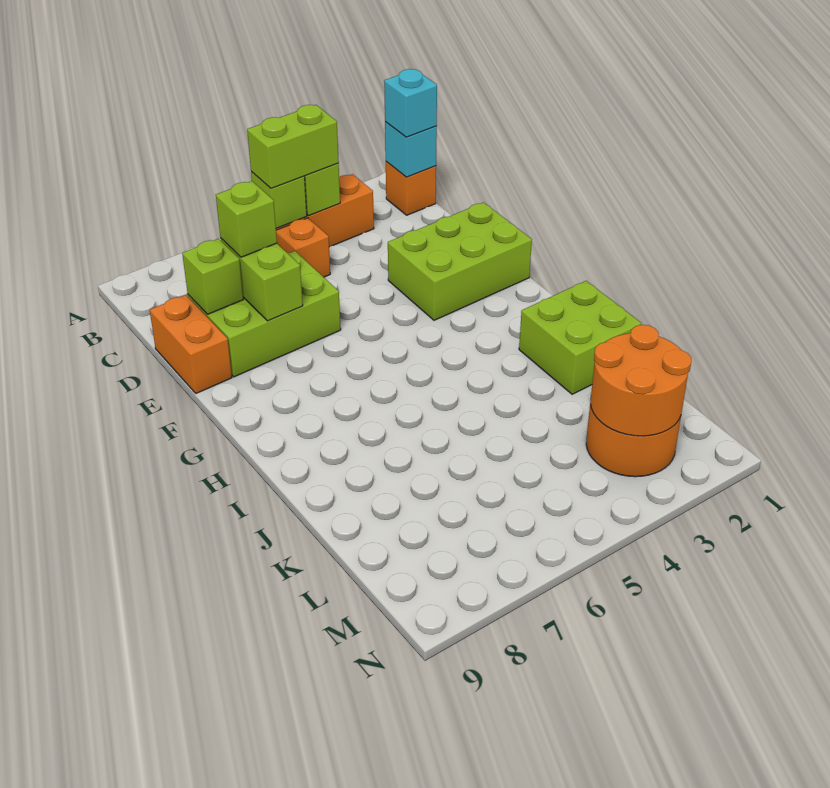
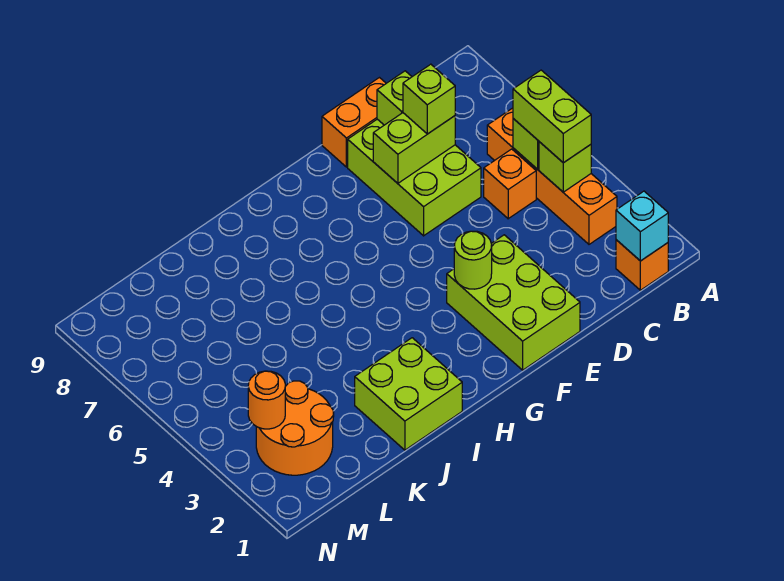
cyan brick B1 level 3 -> none
none -> lime round brick F3 level 2
orange round brick L2:M3 level 2 -> orange round brick M3 level 2

